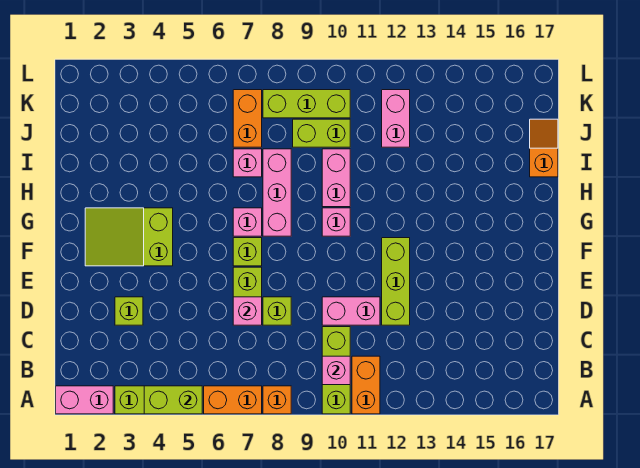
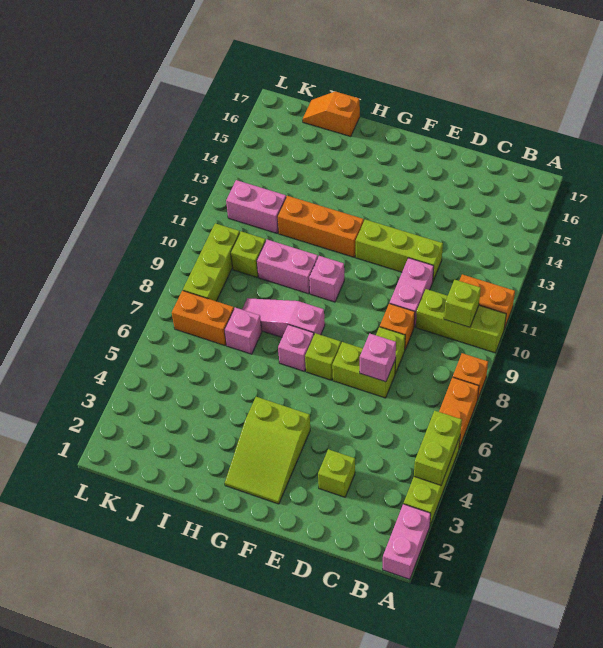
pink brick B10 level 2 -> lime brick B10 level 2
none -> orange brick D9 level 1
pink brick G8:I8 level 1 -> pink slope G8:I8 level 1 top G
none -> orange brick G12:I12 level 1
lime brick J9:J10 level 1 -> lime brick J10 level 1

